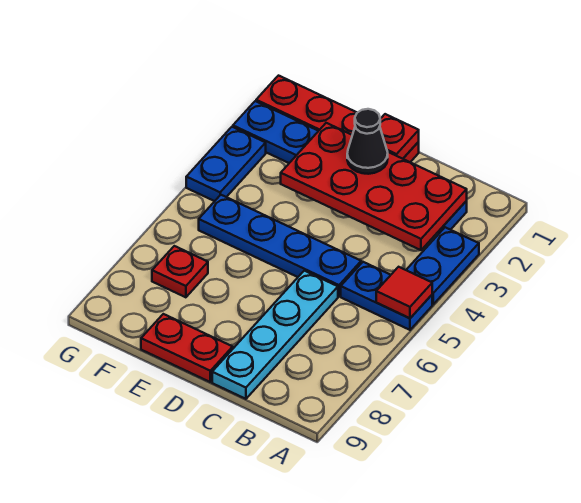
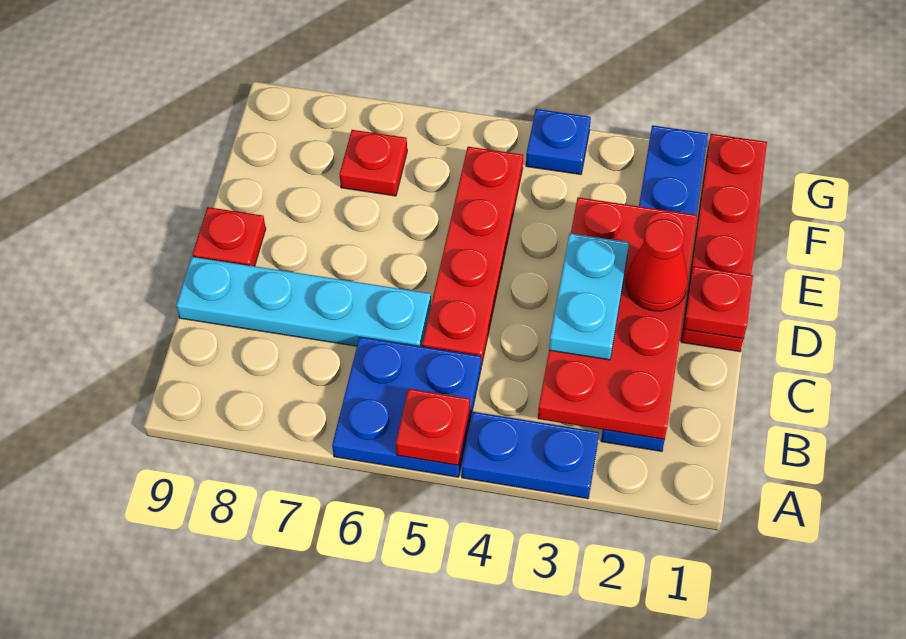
blue plate A5:B5 level 1 -> blue plate A5:B6 level 1
red tile A5 level 2 -> red plate A5 level 2
none -> cyan plate C3:D3 level 3
blue plate C5:F5 level 1 -> red plate C5:F5 level 1
black cone D2 level 3 -> red cone D2 level 3
red plate D9:E9 level 1 -> red plate D9 level 1
blue plate G3:G4 level 1 -> blue plate G4 level 1

